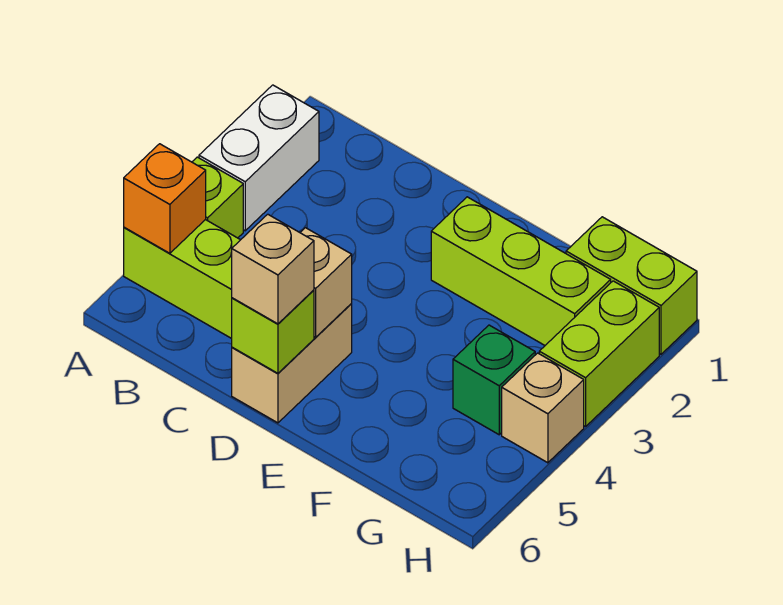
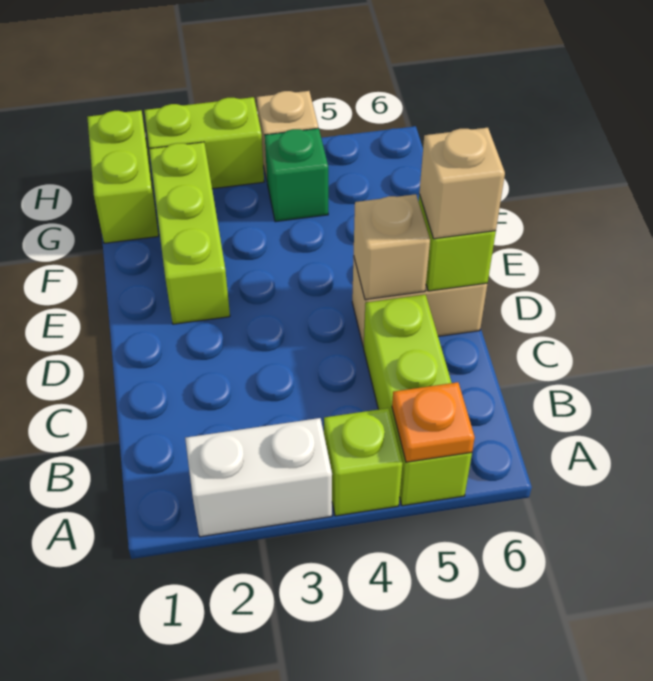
orange brick A5 level 2 -> orange plate A5 level 2

